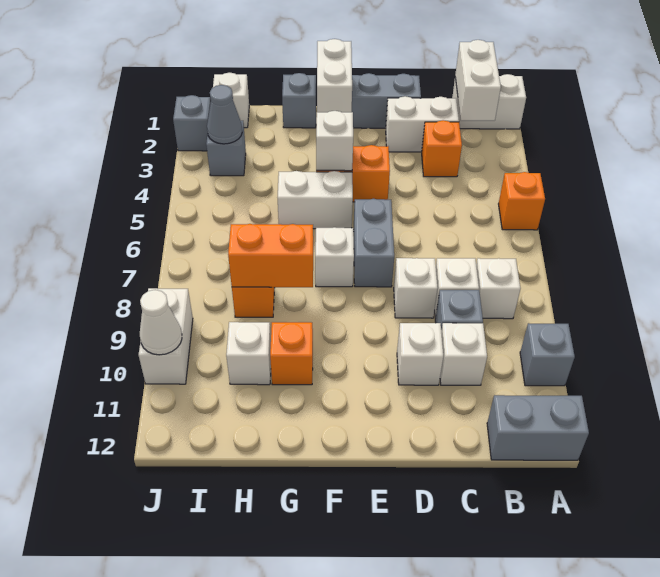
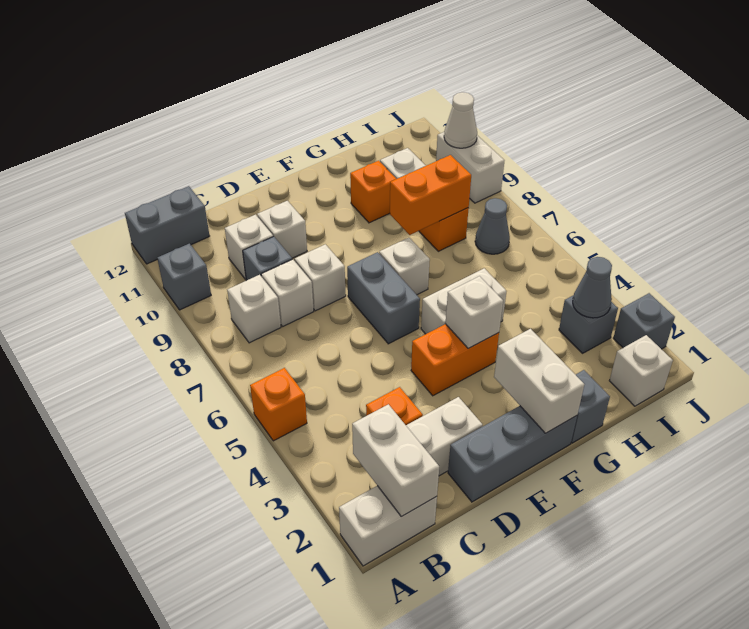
none -> grey cone I7 level 1

